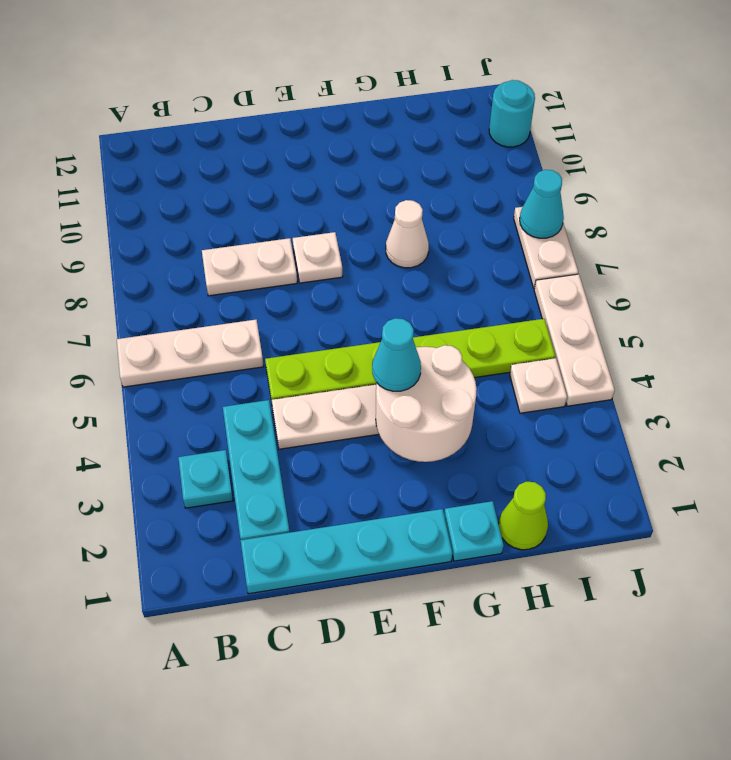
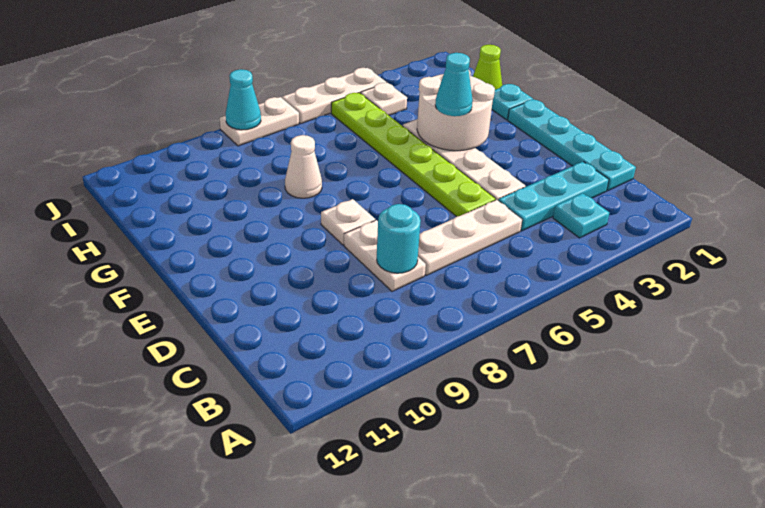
white plate A6:C6 level 1 -> white plate C5:C7 level 1
cyan round brick J11 level 1 -> cyan round brick C8 level 2

